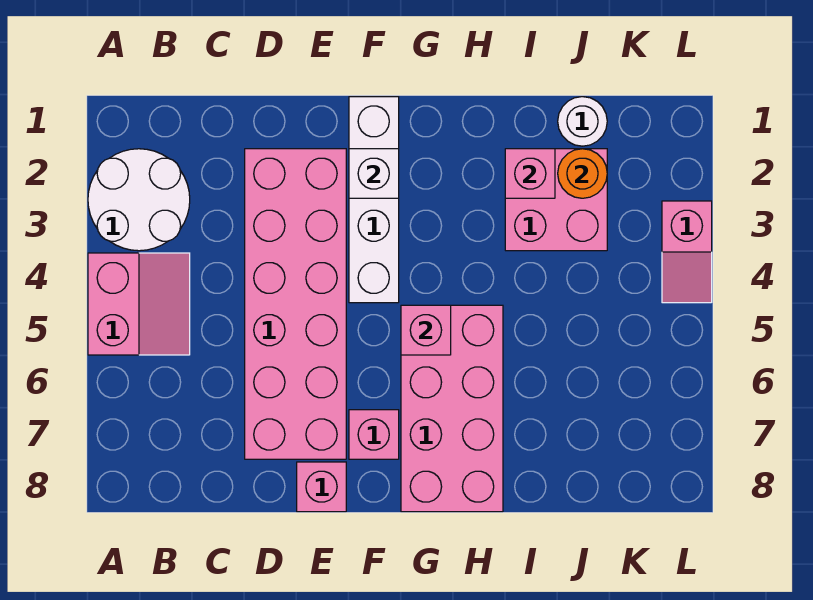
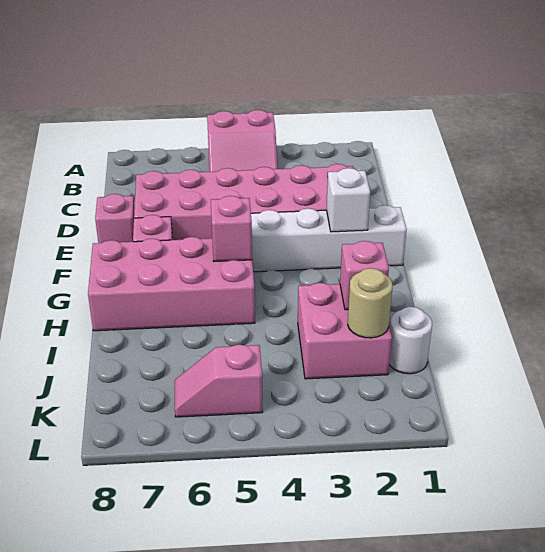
white round brick A2:B3 level 1 -> none
orange round brick J2 level 2 -> tan round brick J2 level 2
pink slope L3:L4 level 1 top 3 -> pink slope K5:K6 level 1 top 5

